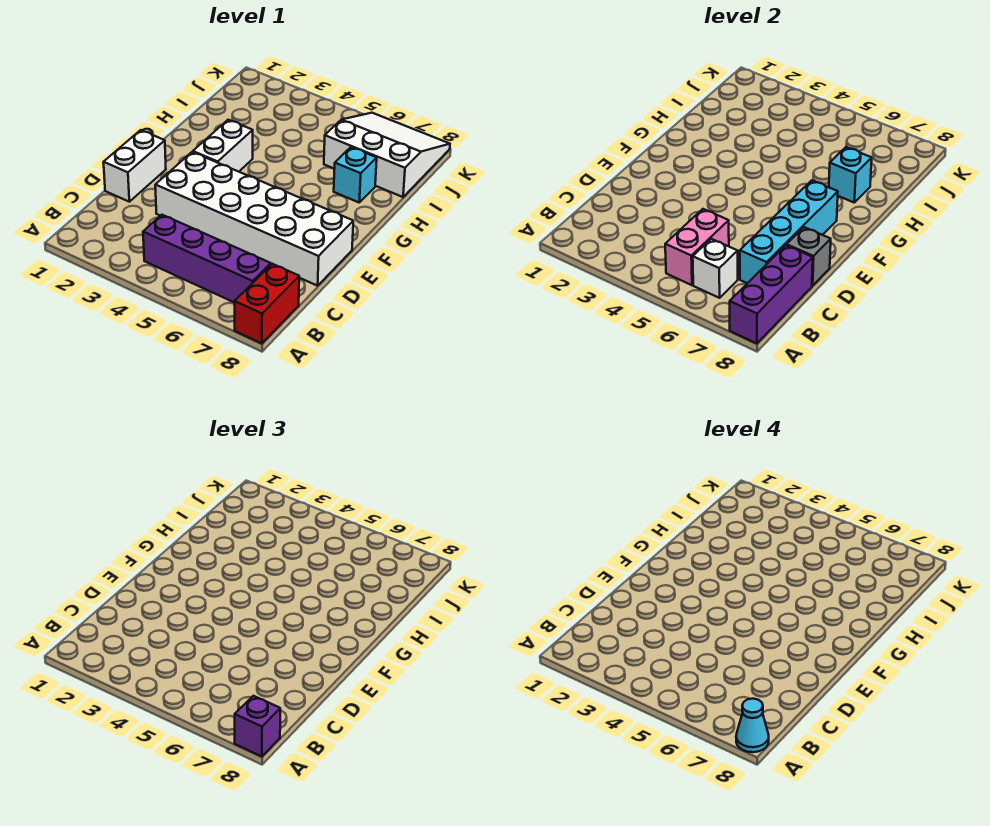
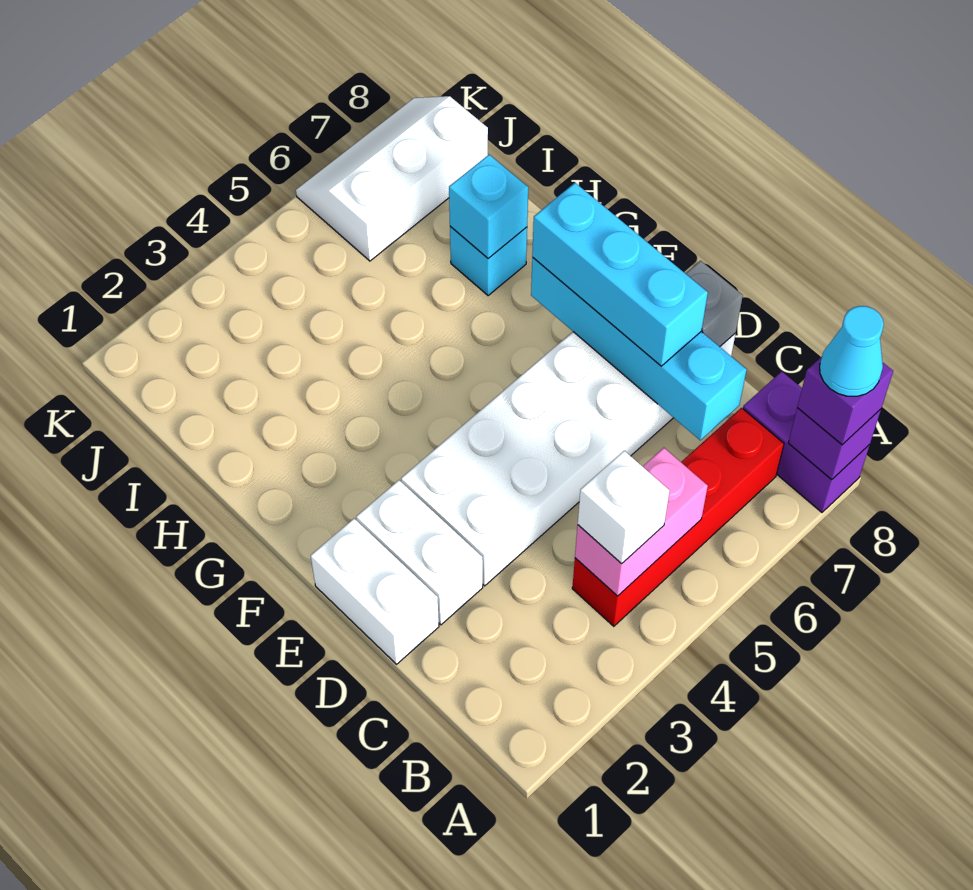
red brick A8:B8 level 1 -> purple brick A8:B8 level 1
purple brick A8:C8 level 2 -> purple brick A8 level 2
purple brick B4:B7 level 1 -> red brick B4:B7 level 1
pink brick B5:C5 level 2 -> pink brick B4:B5 level 2
white brick B6 level 2 -> white brick B4 level 3
none -> cyan brick D7:F7 level 3
white brick F3:G3 level 1 -> white brick D2:E2 level 1
white slope I6:K8 level 1 top I -> white slope J6:K8 level 1 top J

